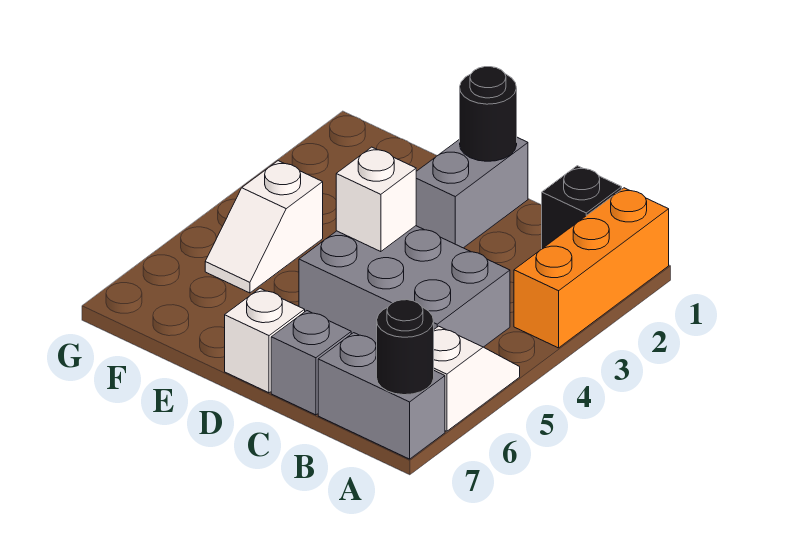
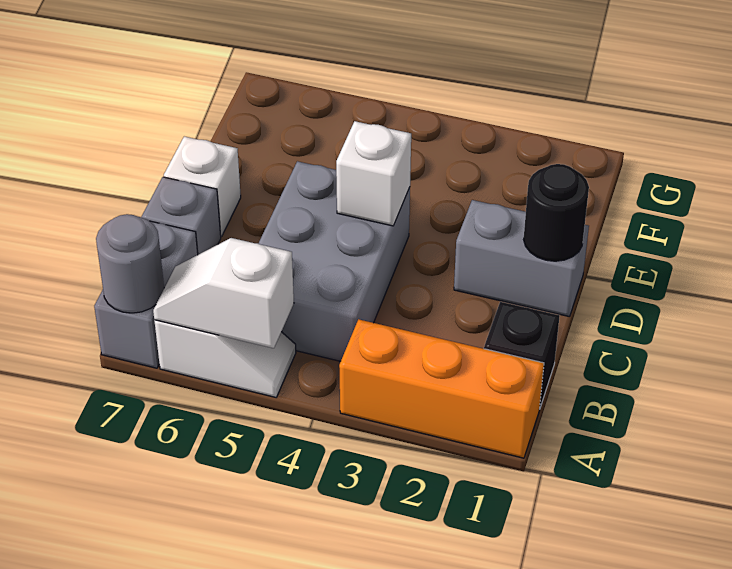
black round brick A7 level 2 -> grey round brick A7 level 2
white slope F4:F5 level 1 top 4 -> white slope A5:A6 level 2 top 5

